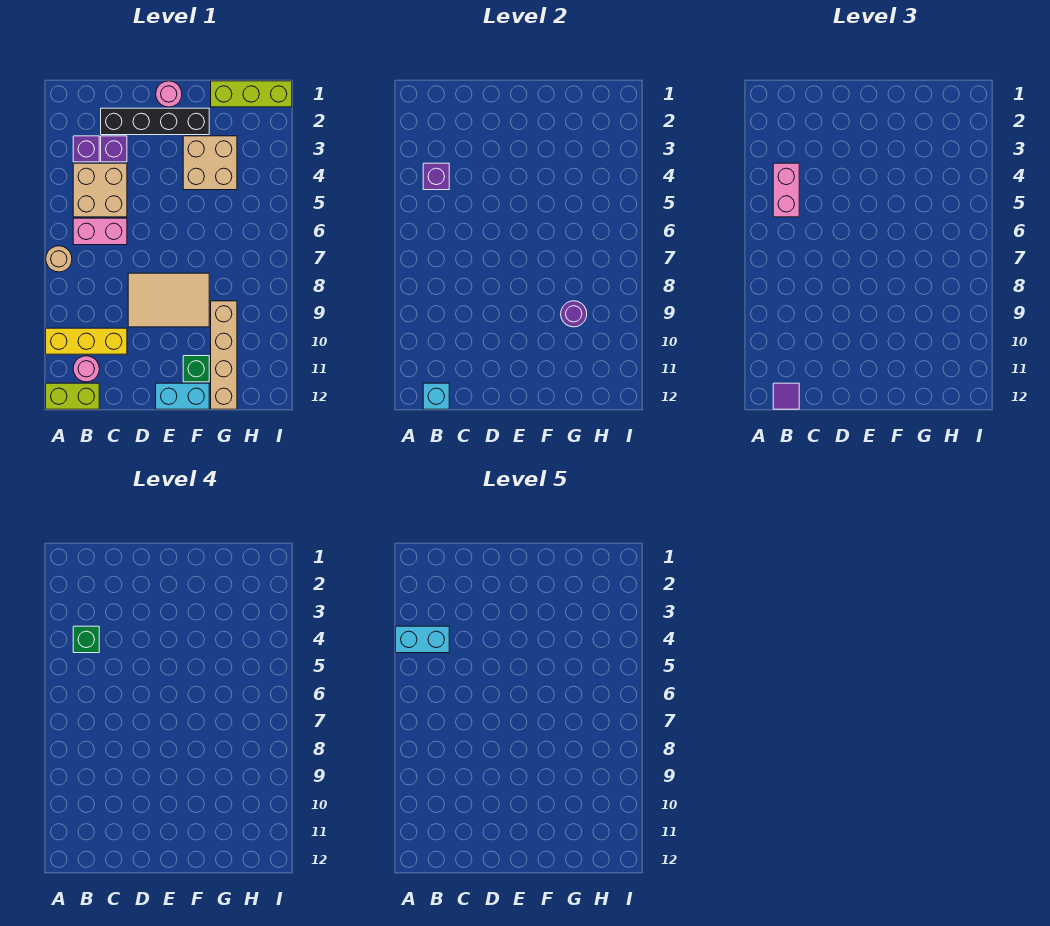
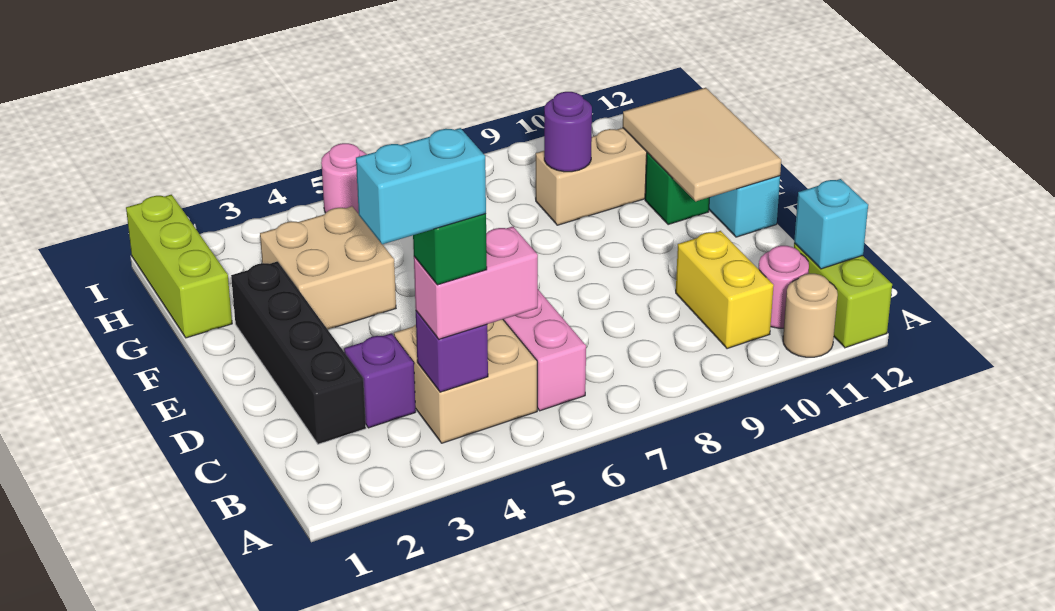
cyan brick A4:B4 level 5 -> cyan brick B3:B4 level 5
tan round brick A7 level 1 -> tan round brick A11 level 1
yellow brick A10:C10 level 1 -> yellow brick B10:C10 level 1
purple brick B3 level 1 -> none
purple tile B12 level 3 -> none
tan tile D8:F9 level 1 -> tan tile E11:G12 level 2
pink round brick E1 level 1 -> pink round brick I5 level 1

